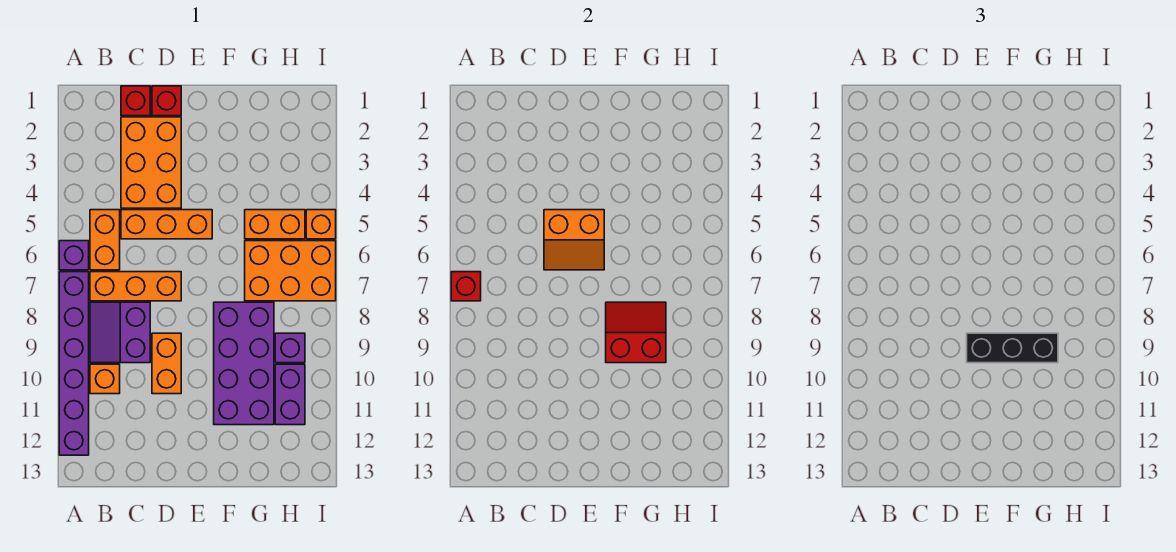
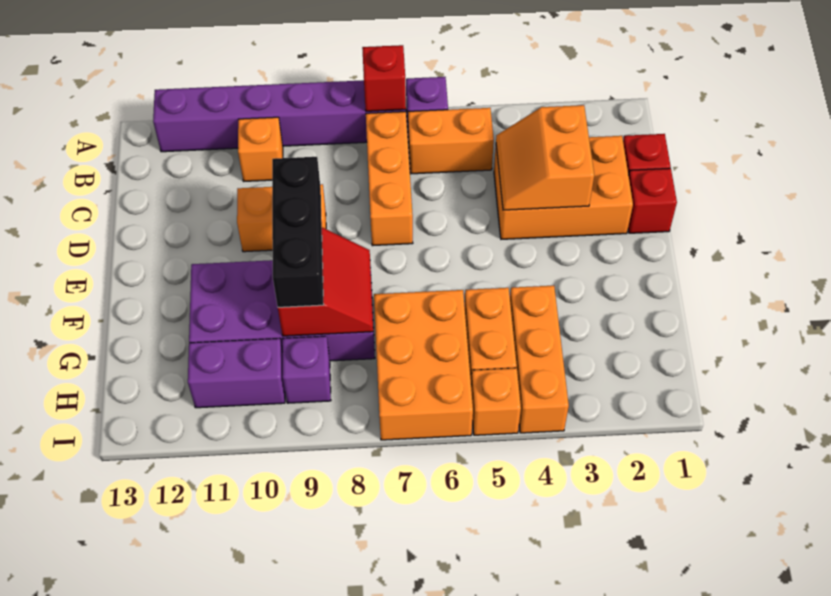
purple slope B8:C9 level 1 top C -> none
orange brick C5:E5 level 1 -> orange brick G4:I4 level 1
orange slope D5:E6 level 2 top 5 -> orange slope C3:D4 level 2 top 3

